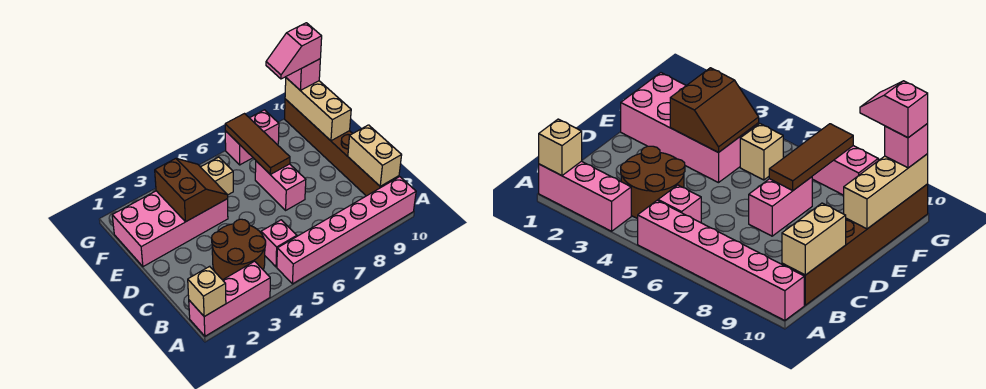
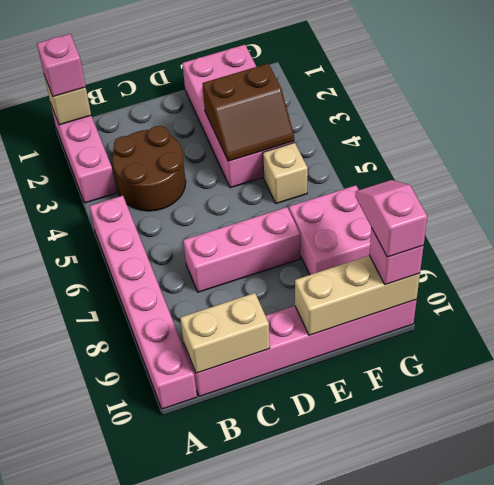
pink brick B5 level 1 -> pink brick A1 level 3
brown brick B10:G10 level 1 -> pink brick B10:G10 level 1
pink brick D7:E7 level 1 -> pink brick C7:E7 level 1
brown tile E7:G7 level 2 -> none
pink brick G7:G8 level 1 -> pink brick F7:G8 level 1

